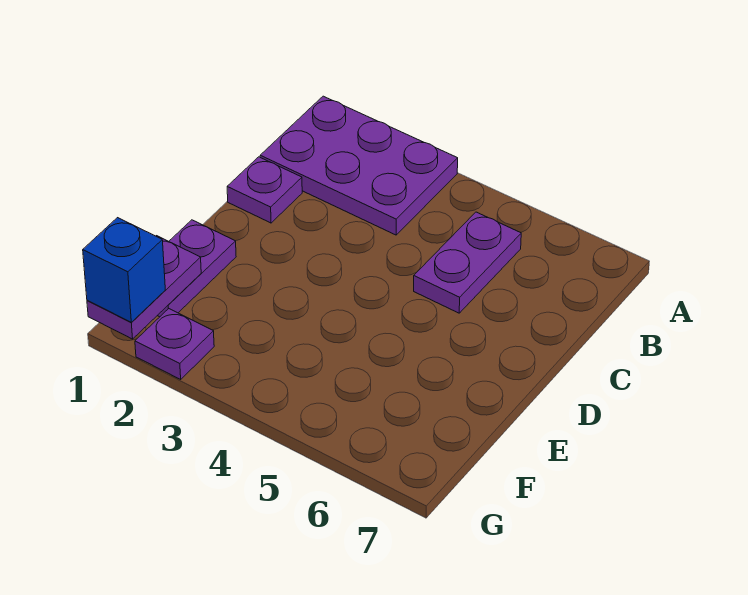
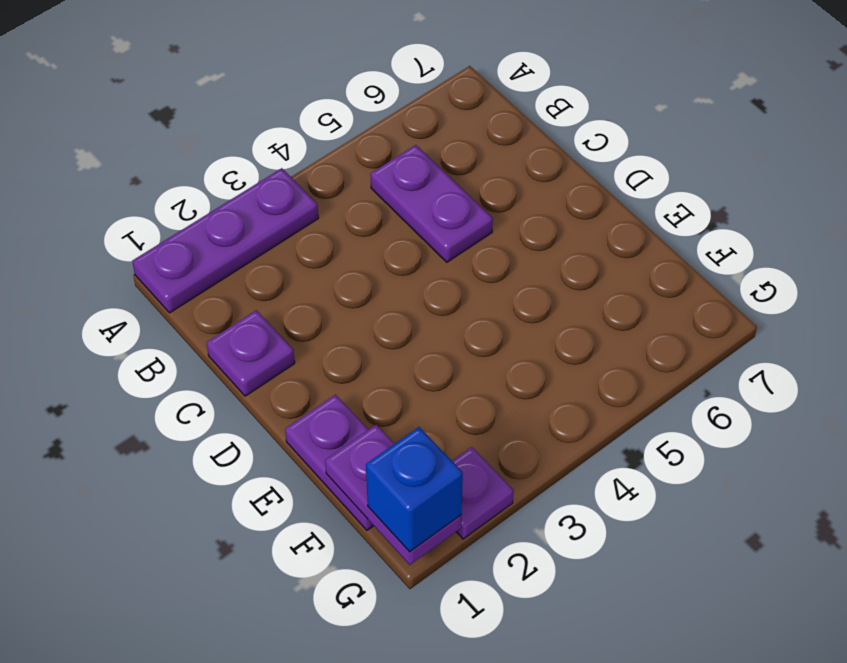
purple plate A1:B3 level 1 -> purple plate A1:A3 level 1

